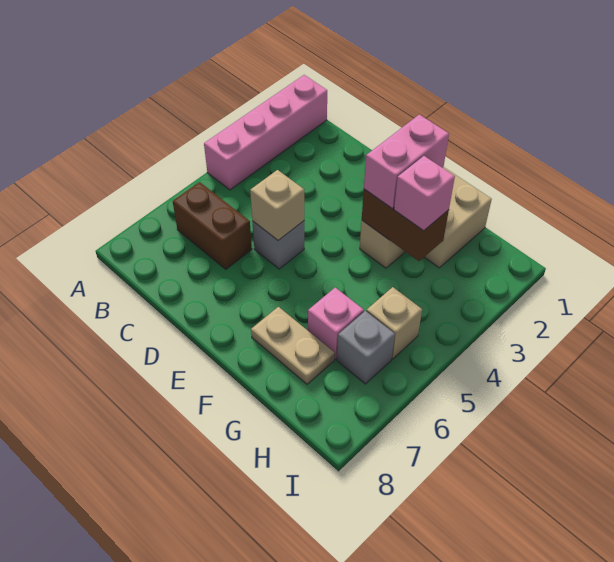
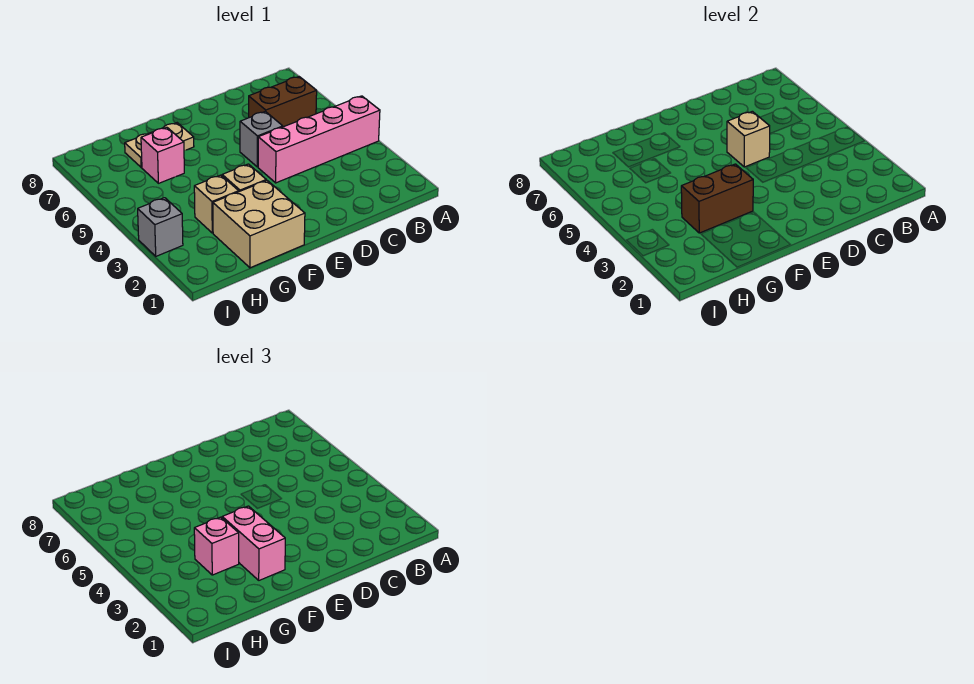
pink brick A1:A4 level 1 -> pink brick A4:D4 level 1
tan brick H5 level 1 -> tan brick G3 level 1
grey brick H6 level 1 -> grey brick I3 level 1

